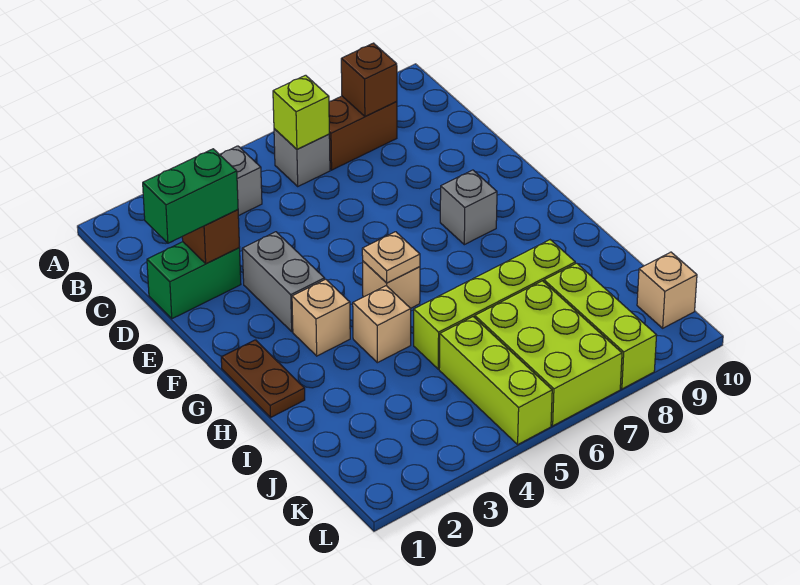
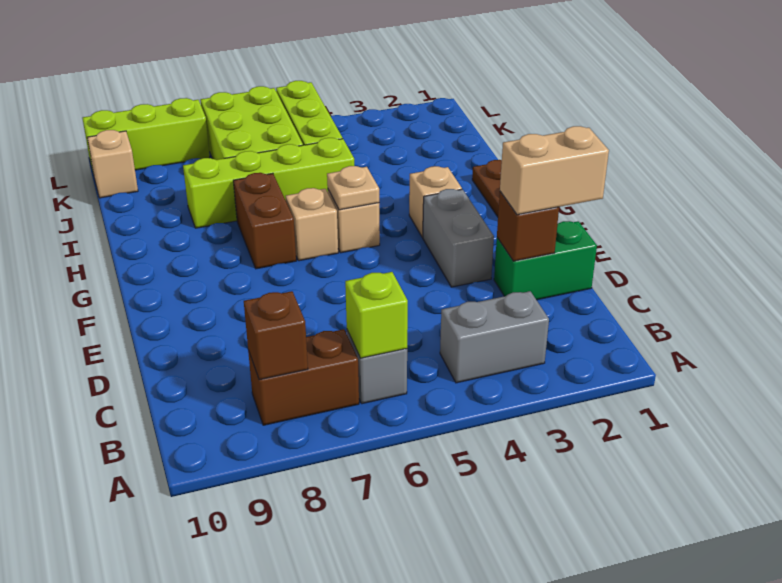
green brick D1:D2 level 3 -> tan brick D1:D2 level 3
grey brick F8 level 1 -> none
none -> brown brick G7:H7 level 1
tan brick H4 level 1 -> tan brick G6 level 1
lime brick J8:L8 level 1 -> lime brick L8:L10 level 1

